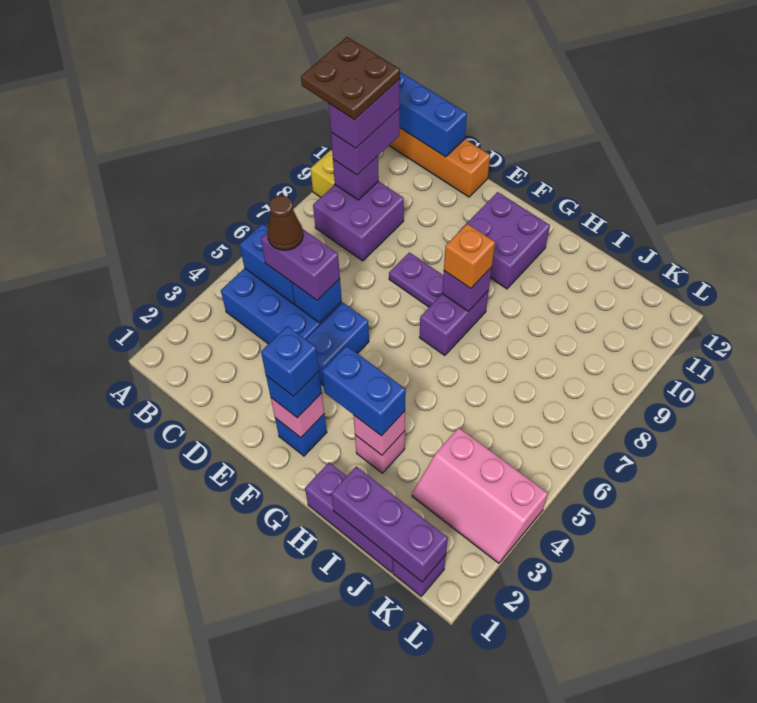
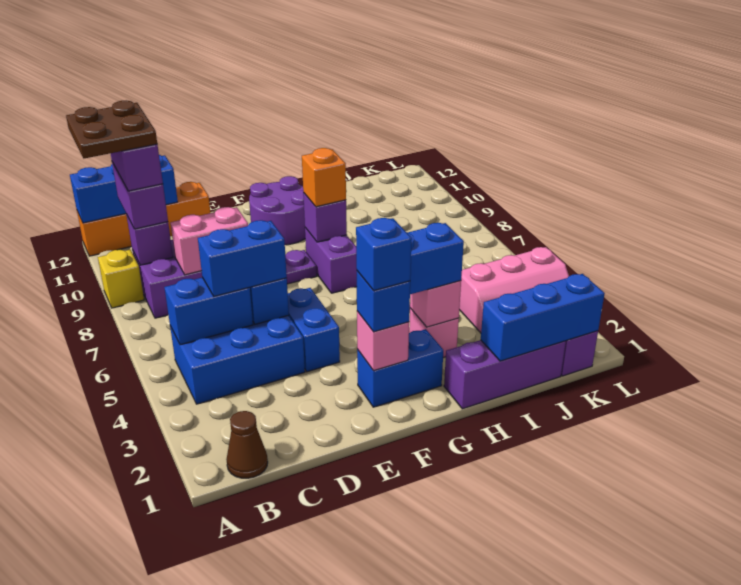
purple brick C5:D5 level 3 -> blue brick C5:D5 level 3
brown cone C5 level 4 -> brown cone B1 level 1
none -> pink brick C8:D8 level 2
blue brick F2 level 1 -> blue brick F2:G2 level 1
purple brick F10:G11 level 1 -> purple round brick F10:G11 level 1
purple brick I1:K1 level 2 -> blue brick I1:K1 level 2

